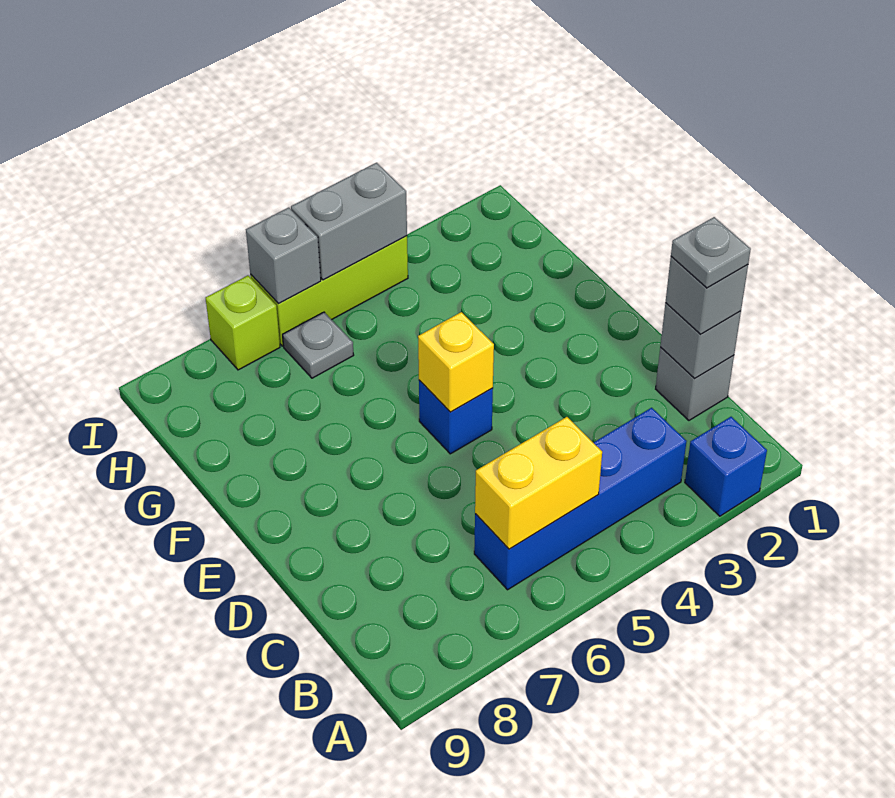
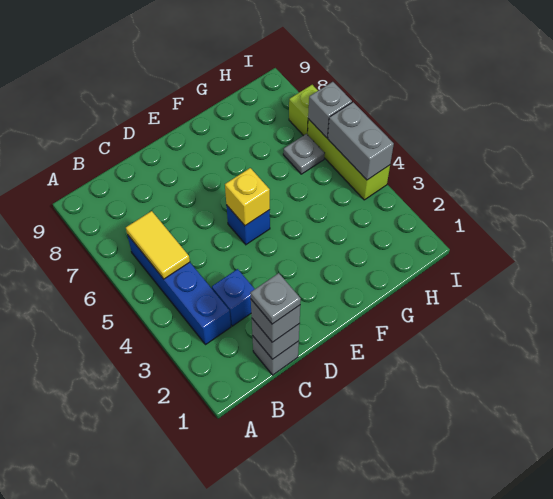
blue brick A2 level 1 -> blue brick C3 level 1
yellow brick B5:B6 level 2 -> yellow tile B5:B6 level 2

